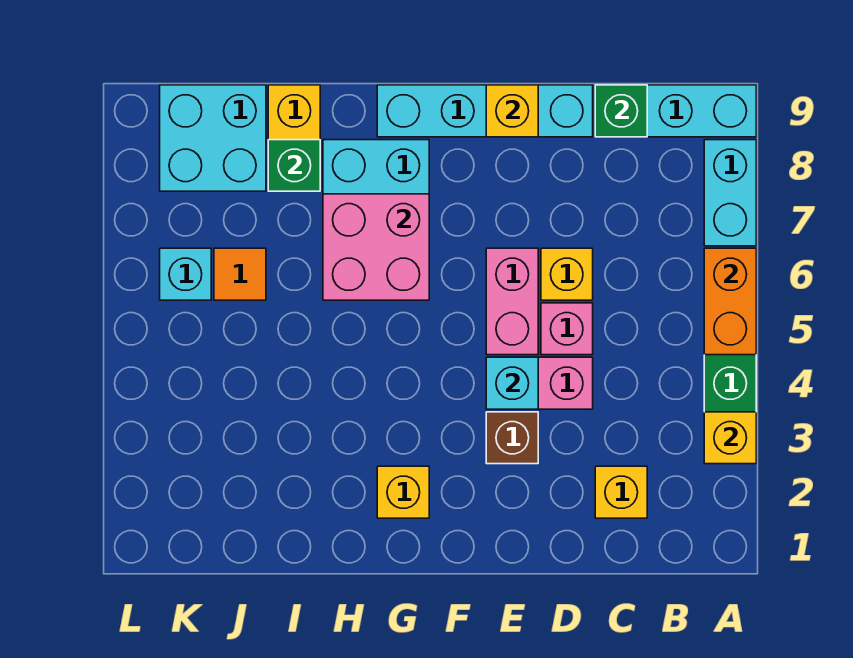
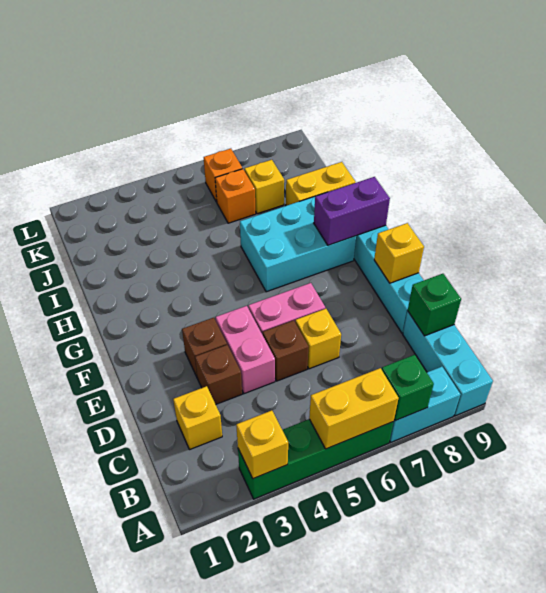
orange brick A5:A6 level 2 -> yellow brick A5:A6 level 2
none -> brown brick D3 level 1
pink brick D5 level 1 -> brown brick D5 level 1
cyan brick E4 level 2 -> none
yellow brick G2 level 1 -> yellow brick J7 level 1
pink brick G6:H7 level 2 -> none
none -> purple brick G8:G9 level 2
green brick I8 level 2 -> green brick A7 level 2
orange tile J6 level 1 -> orange brick J6 level 1
cyan brick J8:K9 level 1 -> none
cyan brick K6 level 1 -> orange brick K6 level 1

